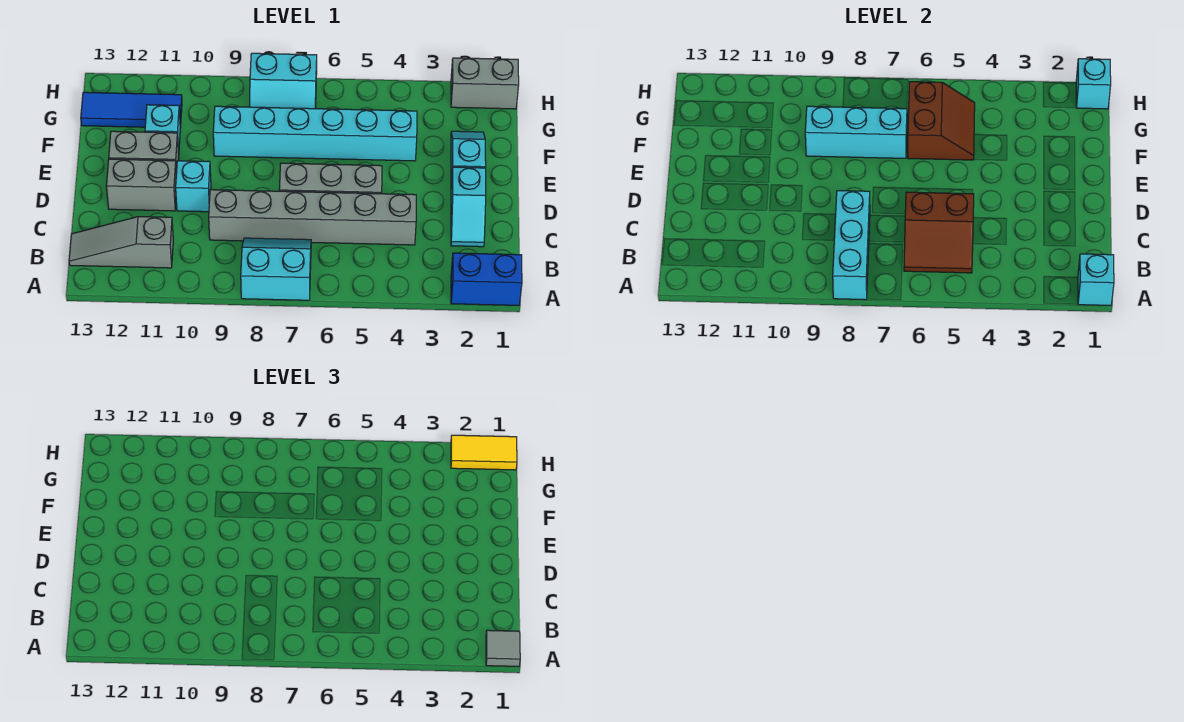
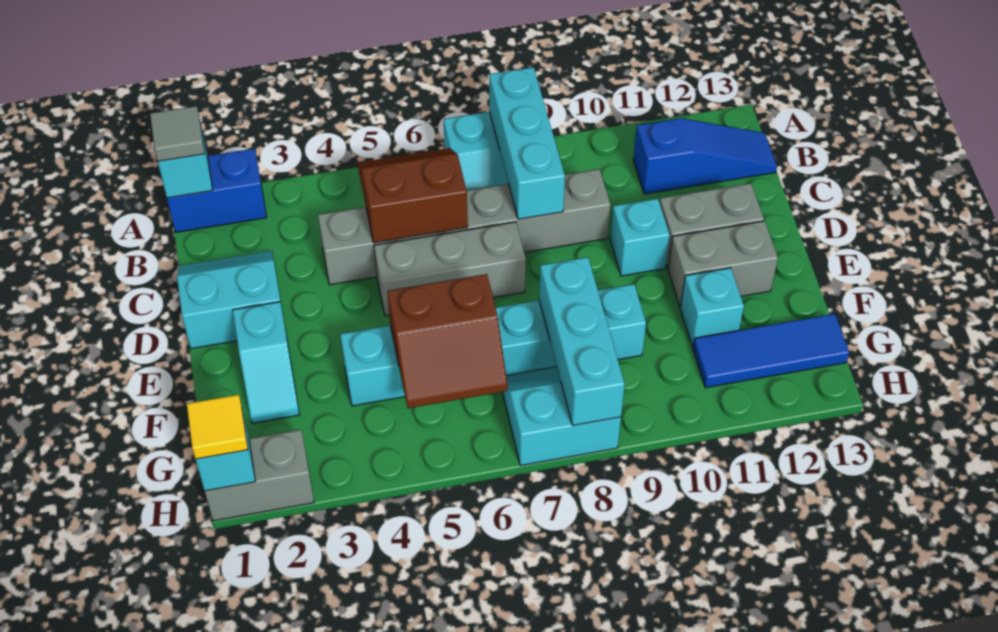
grey slope B11:B13 level 1 top 11 -> blue slope B11:B13 level 1 top 11
cyan slope C2:D2 level 1 top D -> cyan slope C1:D2 level 1 top D
brown slope F5:G6 level 2 top 6 -> brown slope F5:G6 level 2 top F
cyan brick F7:F9 level 2 -> cyan brick F8:H8 level 2
yellow tile H1:H2 level 3 -> yellow tile H1 level 3

